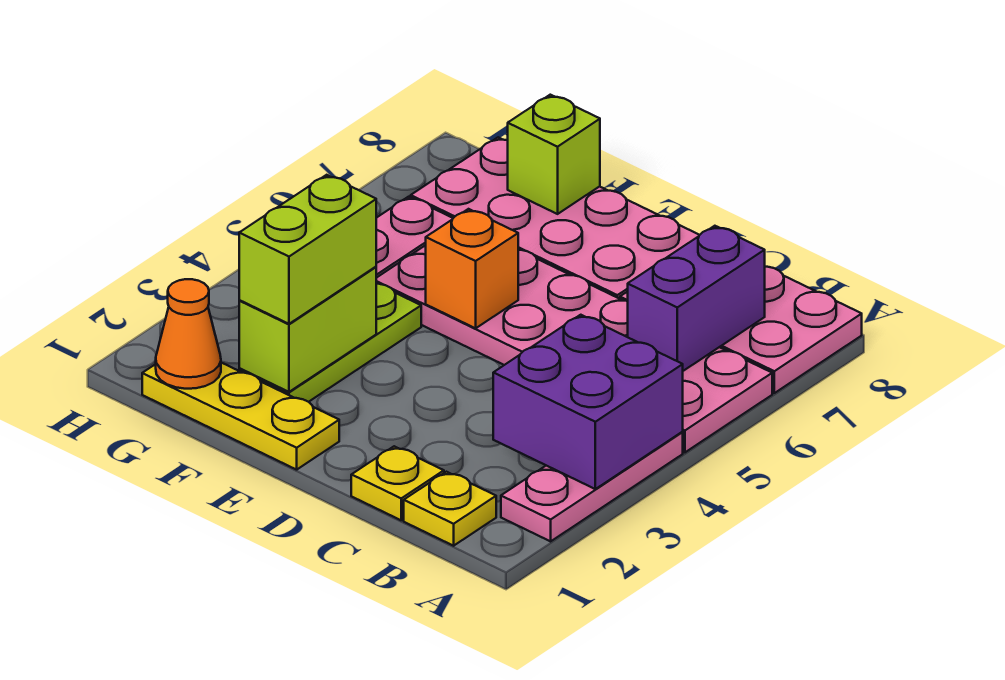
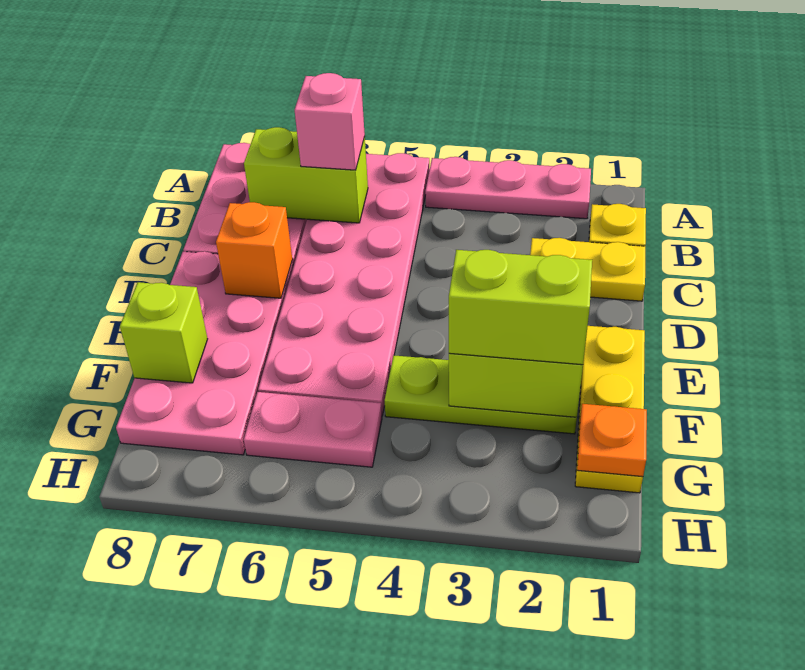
purple brick A3:B4 level 2 -> none
purple brick B6:B7 level 2 -> lime brick B6:B7 level 2
none -> pink brick B6 level 3
yellow plate C1 level 1 -> yellow plate C1:C2 level 1
orange brick E5 level 2 -> orange brick D7 level 2
orange cone G1 level 2 -> orange plate G1 level 2

